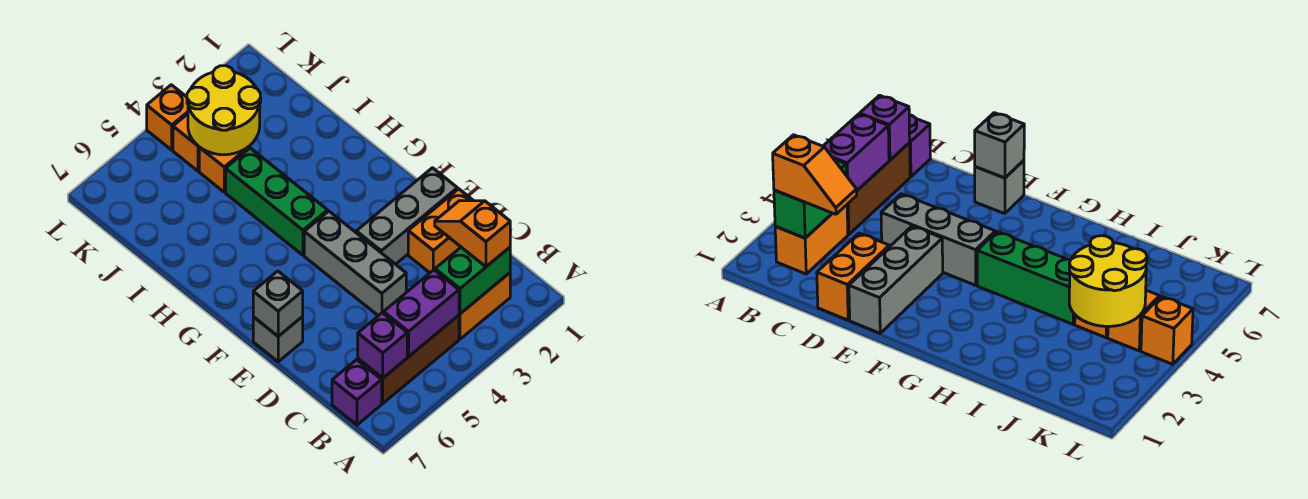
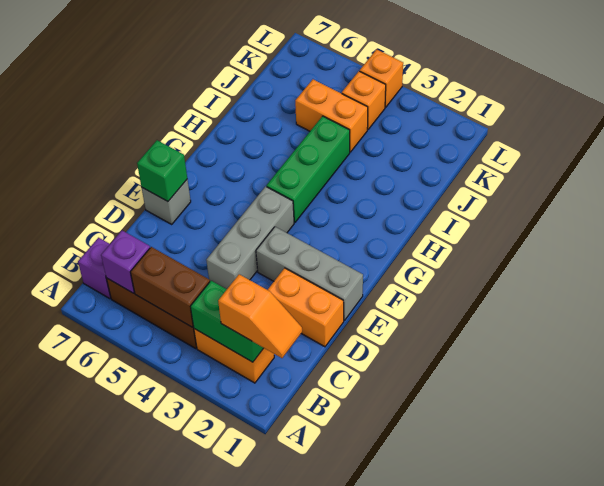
orange slope B2:C2 level 3 top B -> orange slope B1:B2 level 3 top 2
purple brick B4:B5 level 2 -> brown brick B4:B5 level 2
grey brick E7 level 2 -> green brick E7 level 2
yellow round brick J3:K4 level 2 -> none
orange brick J4 level 1 -> orange brick J4:J5 level 1

